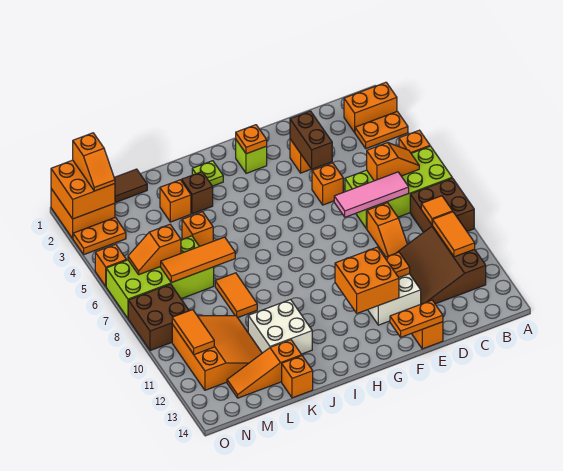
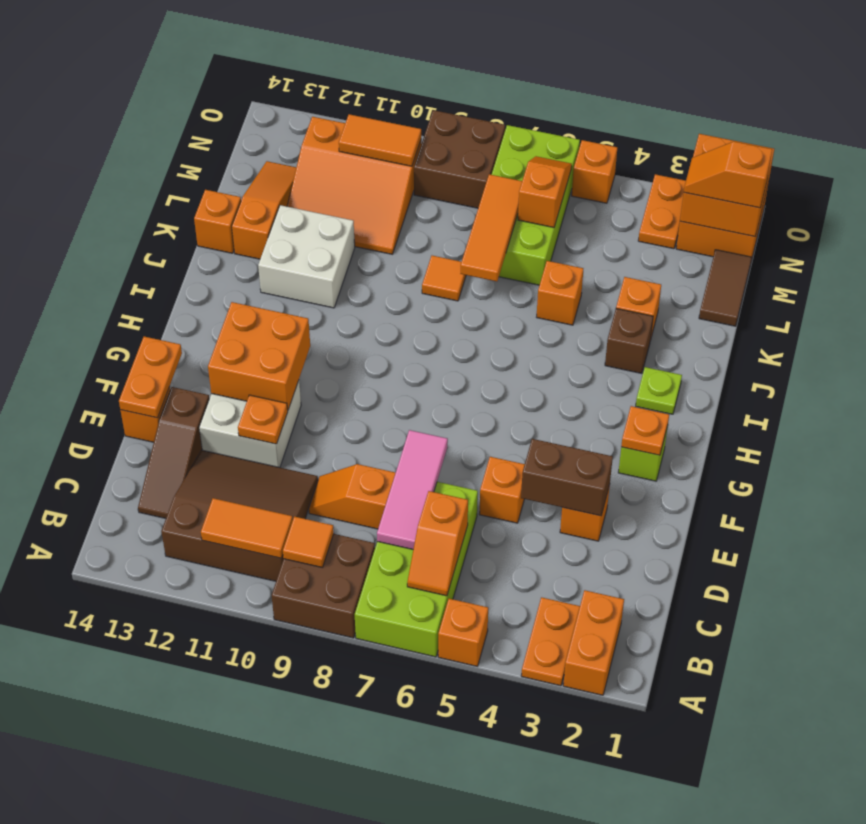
none -> brown slope C13:E13 level 1 top E
orange tile K8:K9 level 1 -> orange tile K8 level 1

